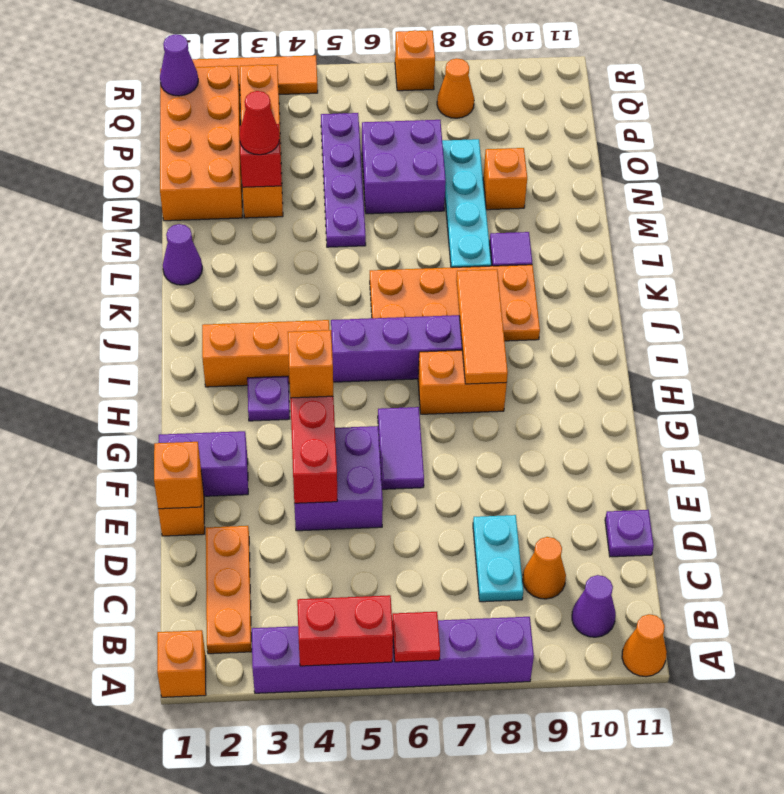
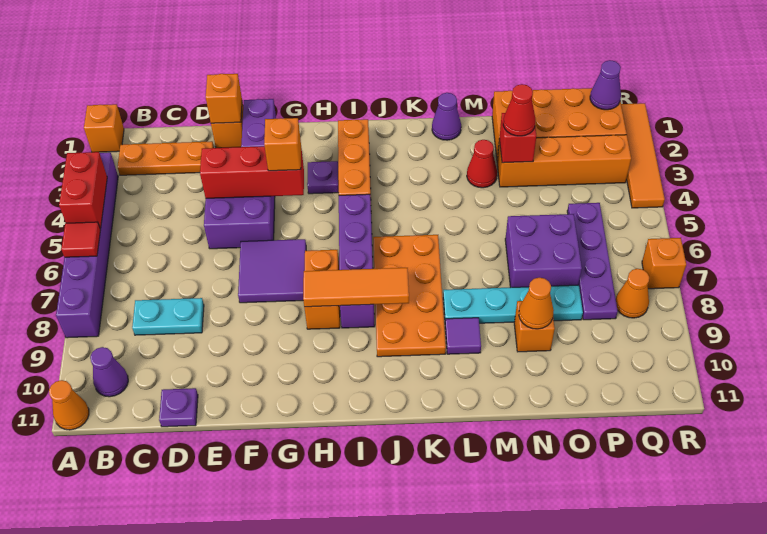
orange cone C9 level 1 -> orange cone N9 level 2
purple tile F6:G6 level 1 -> purple tile F6:G7 level 1
none -> red cone M3 level 1
purple plate M5:P5 level 1 -> purple plate P5:P8 level 1

